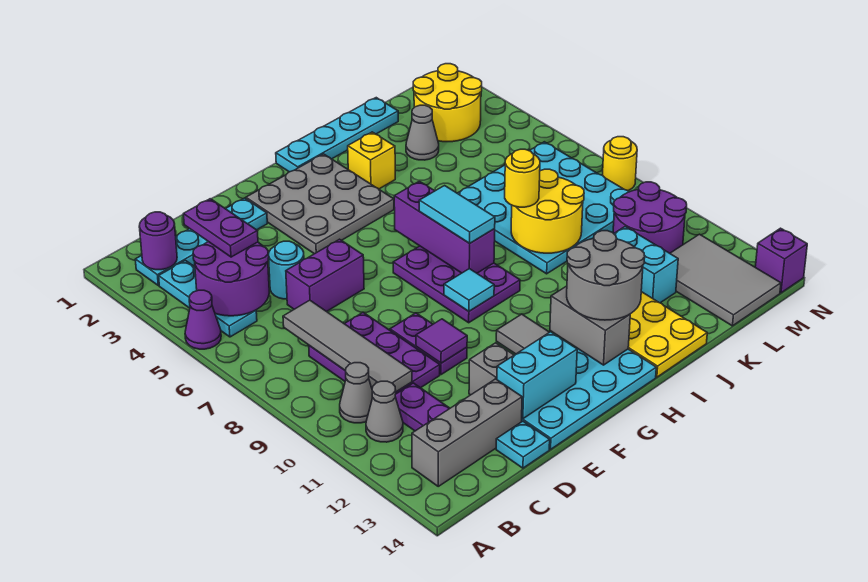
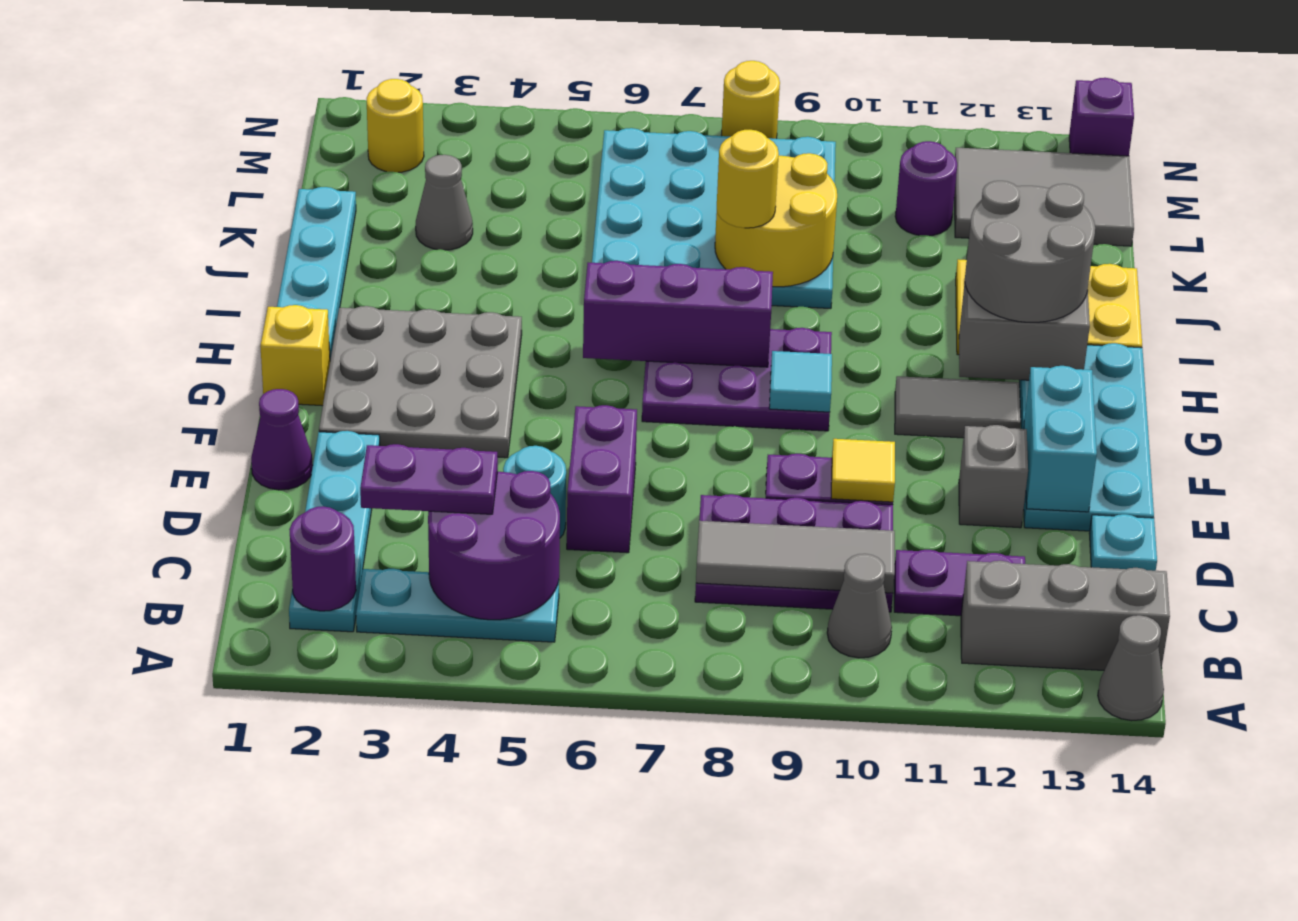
purple cone A5 level 1 -> purple cone E1 level 1
grey cone B11 level 1 -> grey cone A14 level 1
grey brick B13:D13 level 1 -> grey brick B12:B14 level 1
grey tile C7:C10 level 2 -> grey tile C8:C10 level 2
purple tile E10 level 2 -> yellow tile E10 level 2
cyan tile H7:H8 level 3 -> none
yellow brick I3 level 1 -> yellow brick G1 level 1
cyan brick K11:K12 level 1 -> none
yellow round brick L2:M3 level 1 -> yellow round brick M2 level 1
purple round brick L10:M11 level 1 -> purple round brick L11 level 1

